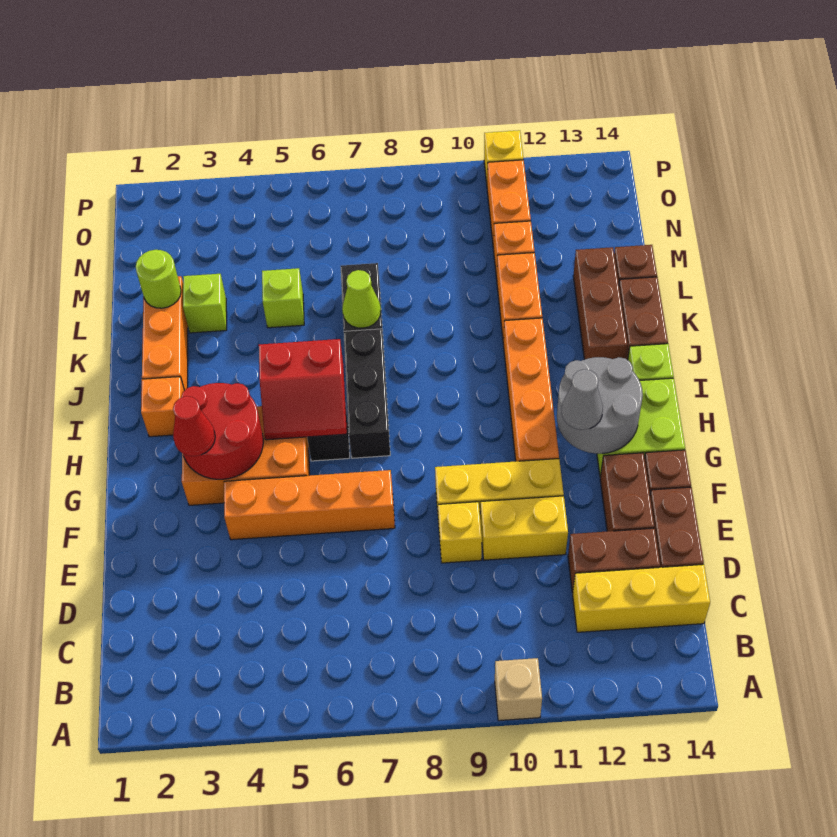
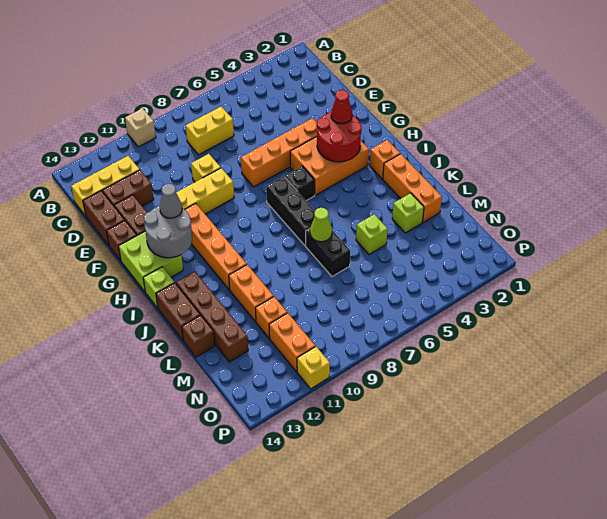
yellow brick E10:E11 level 1 -> yellow brick C7:C8 level 1
red slope H5:I6 level 2 top I -> none
brown brick J13:L13 level 1 -> brown brick J13:M13 level 1
lime round brick L2 level 2 -> none

